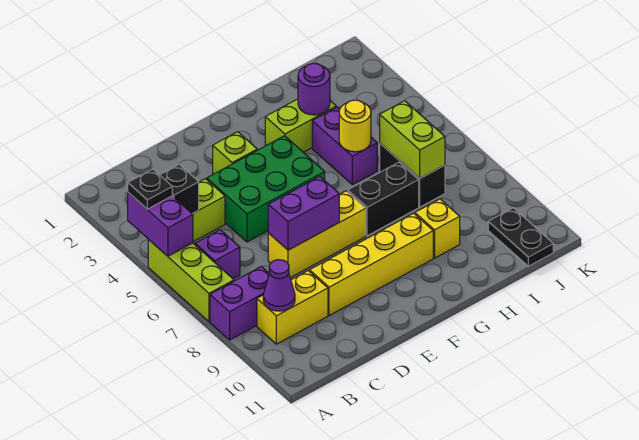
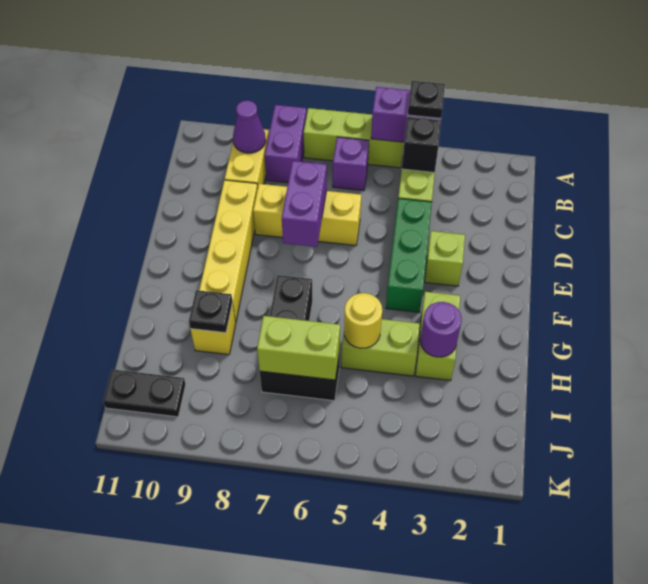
green brick D4:F5 level 1 -> green brick D4:F4 level 1
yellow brick D7:F7 level 1 -> yellow brick D6:D8 level 1
purple brick H4:H5 level 1 -> lime brick H4:H5 level 1
none -> black plate H9 level 2

